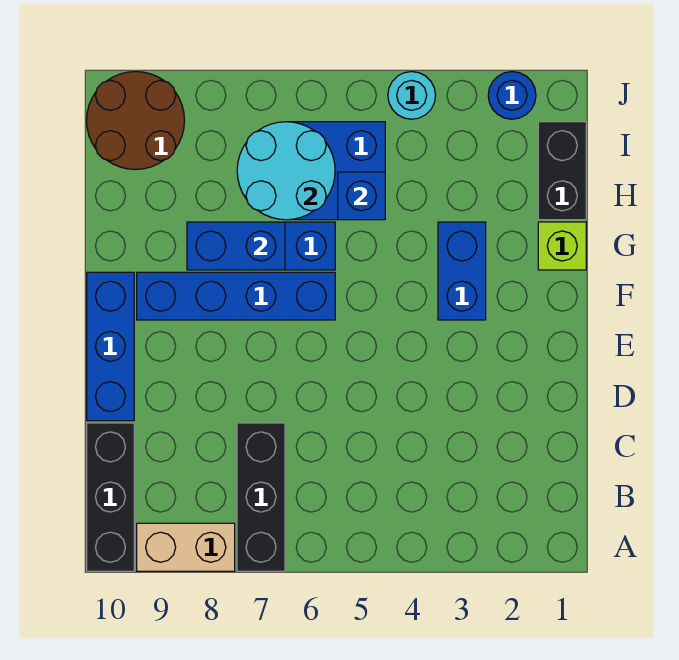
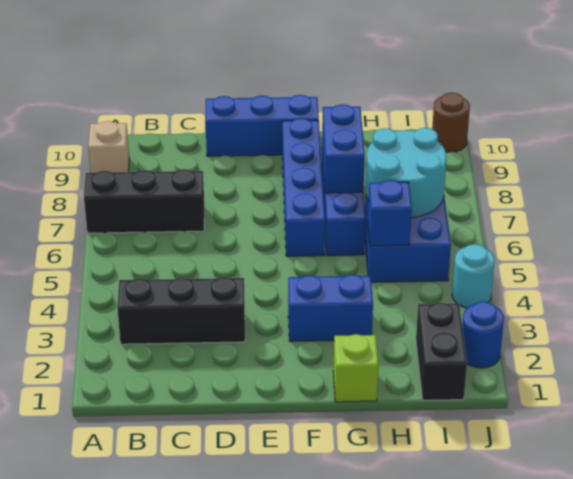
tan brick A8:A9 level 1 -> tan brick A9 level 1
black brick A10:C10 level 1 -> black brick B3:D3 level 1
black brick H1:I1 level 1 -> black brick I1:I2 level 1
brown round brick I9:J10 level 1 -> brown round brick J10 level 1

